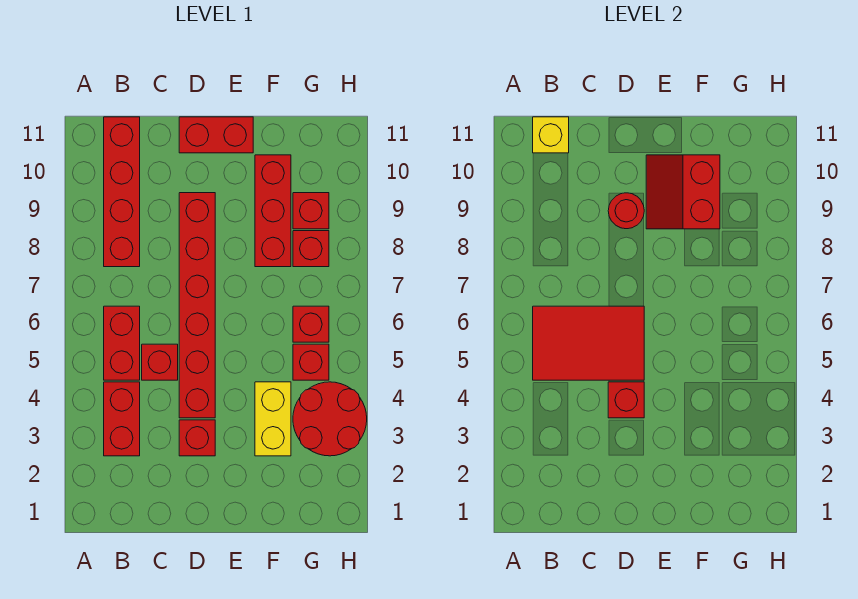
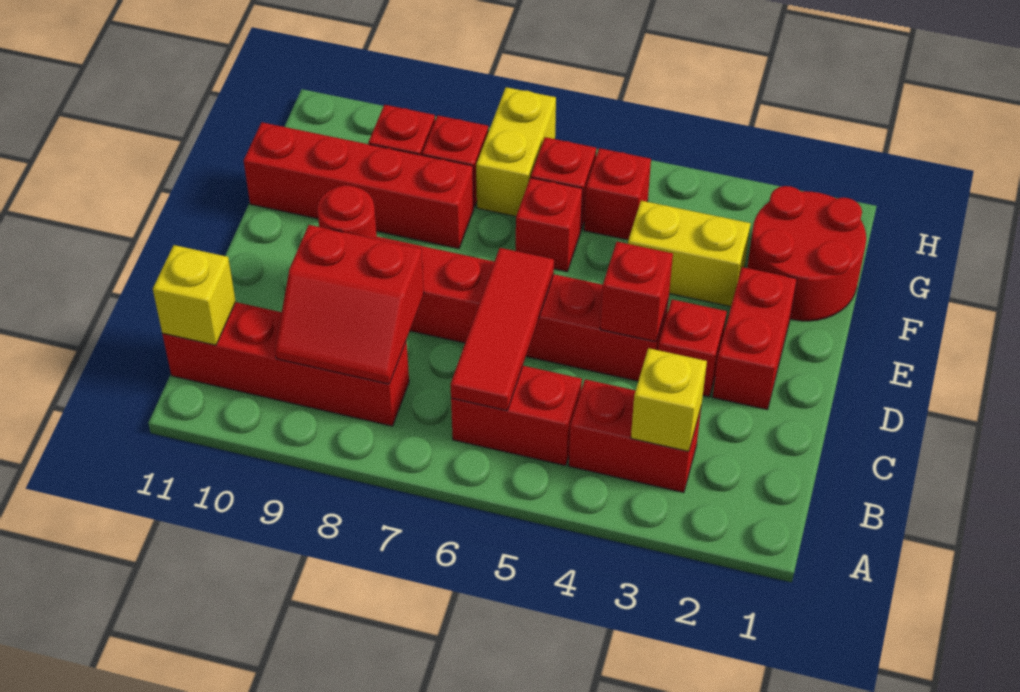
none -> yellow brick B3 level 2
red tile B5:D6 level 2 -> red tile B6:D6 level 2
red brick C5 level 1 -> red brick F6 level 1
red brick D11:E11 level 1 -> red brick D2:E2 level 1
red slope E9:F10 level 2 top F -> red slope B8:C9 level 2 top C
red brick F8:F10 level 1 -> red brick F8:F11 level 1
red round brick G3:H4 level 1 -> red round brick F1:G2 level 1
none -> yellow brick G7:H7 level 1

